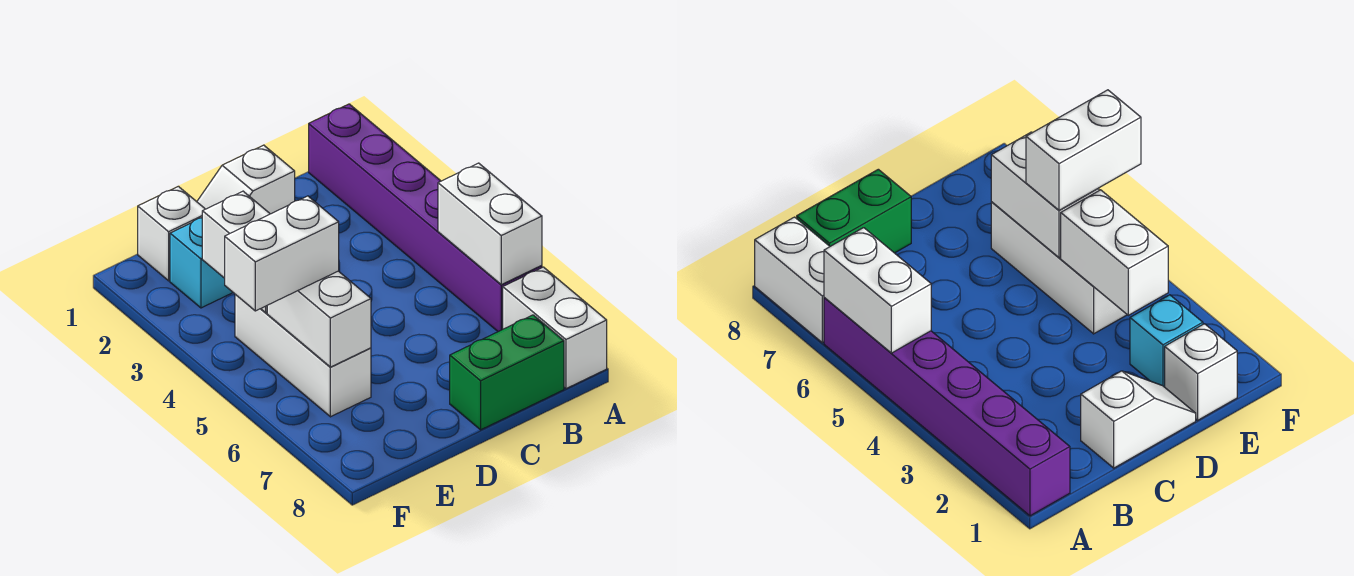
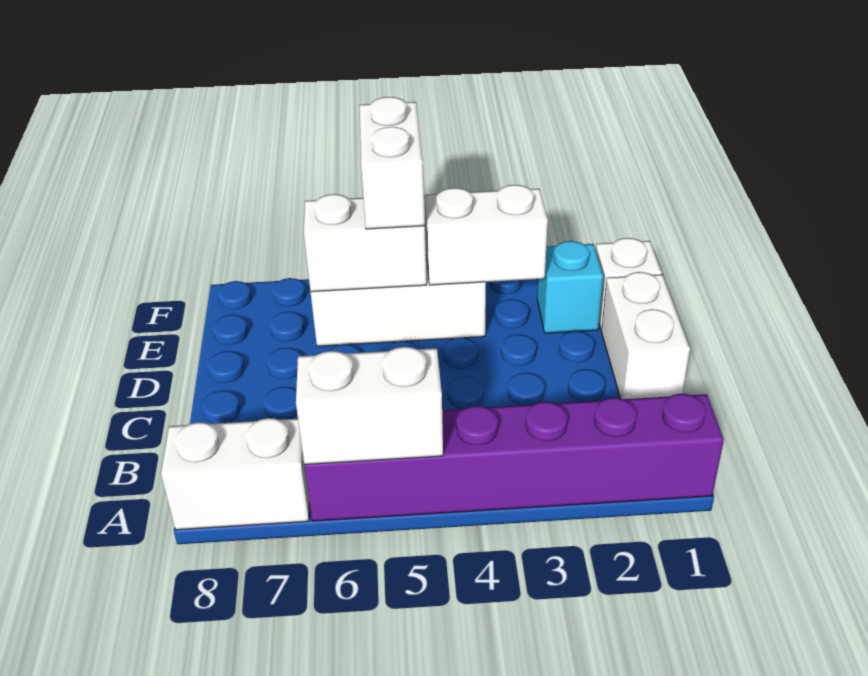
green brick B8:C8 level 1 -> none
white slope C1:D1 level 1 top C -> white brick C1:D1 level 1

